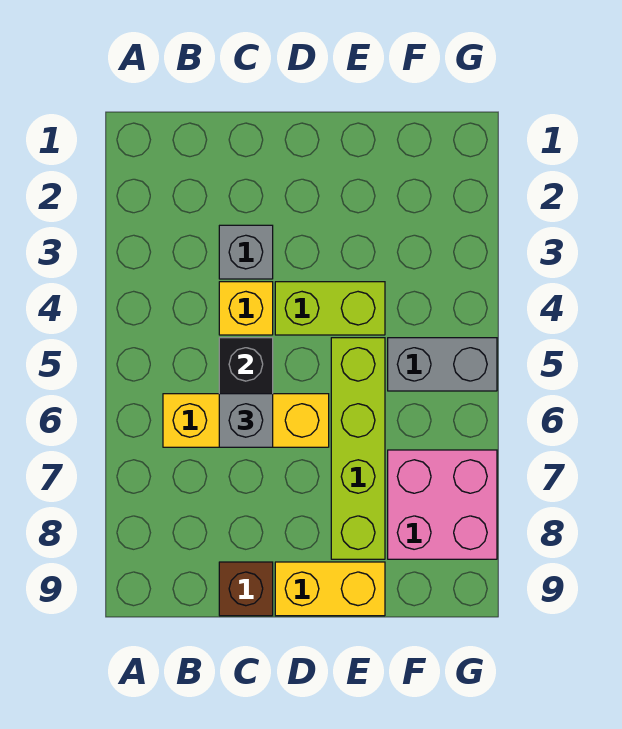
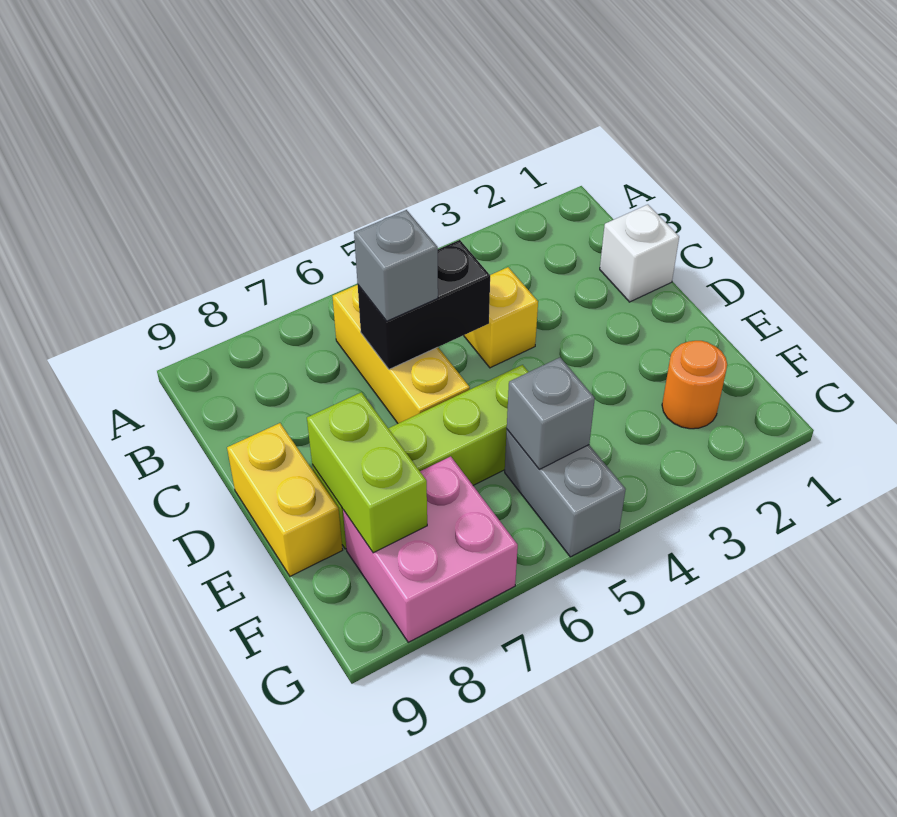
none -> white brick C1 level 1
grey brick C3 level 1 -> grey brick F5 level 2
brown brick C9 level 1 -> none
lime brick D4:E4 level 1 -> lime brick E8:F8 level 2
none -> orange round brick F2 level 1

